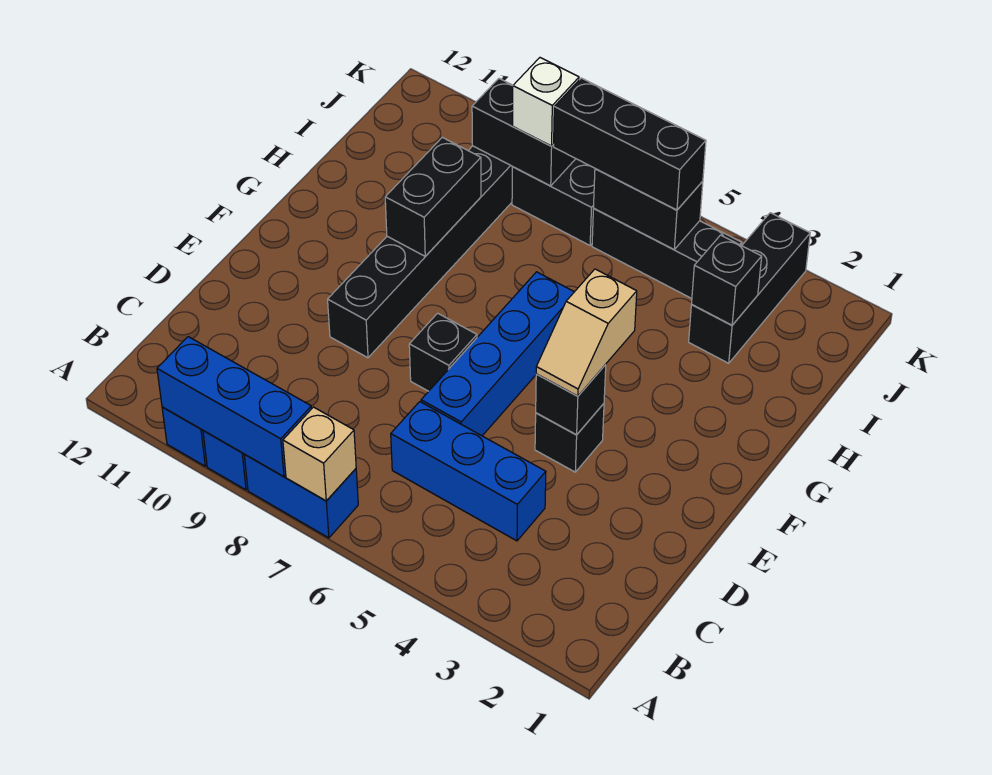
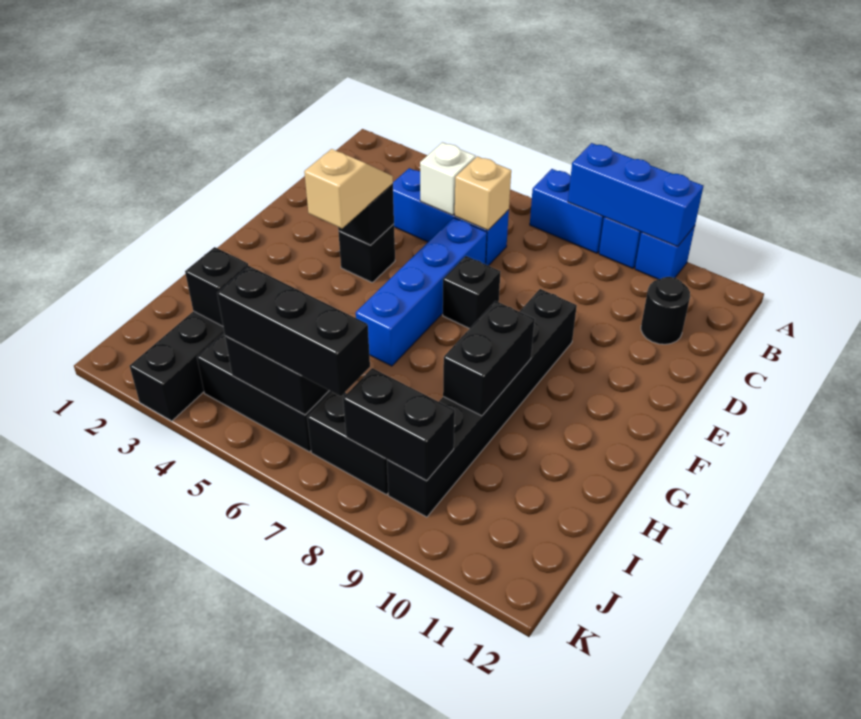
tan brick A7 level 2 -> tan brick C6 level 2
none -> black round brick C11 level 1
white brick J8 level 3 -> white brick C5 level 2

